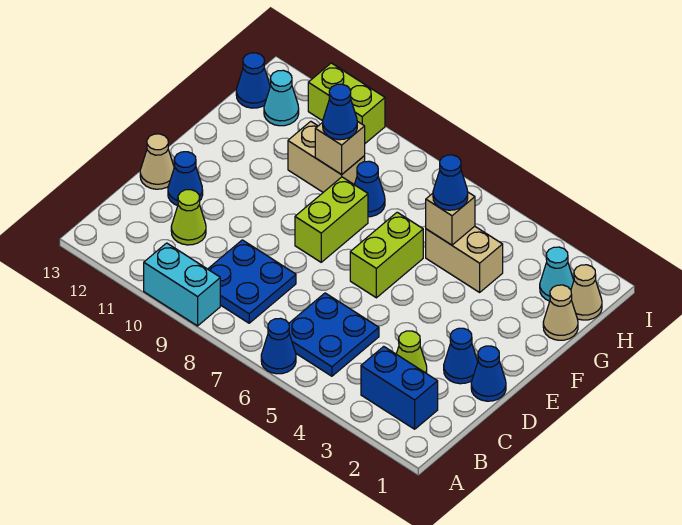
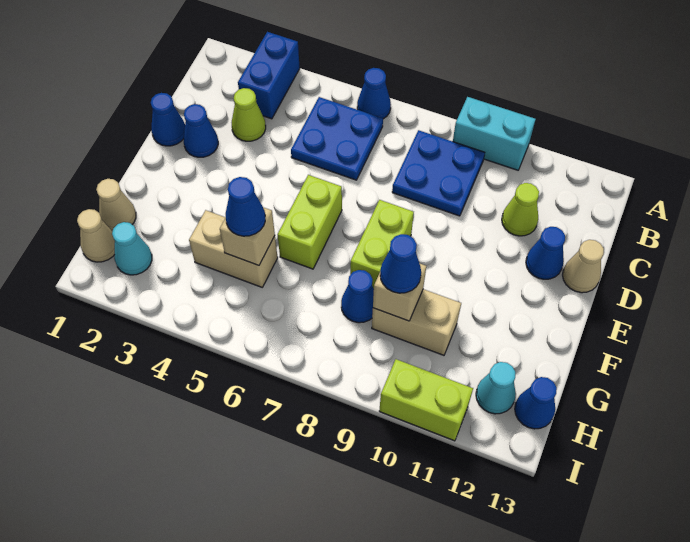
blue brick B2:B3 level 1 -> blue brick A3:B3 level 1

